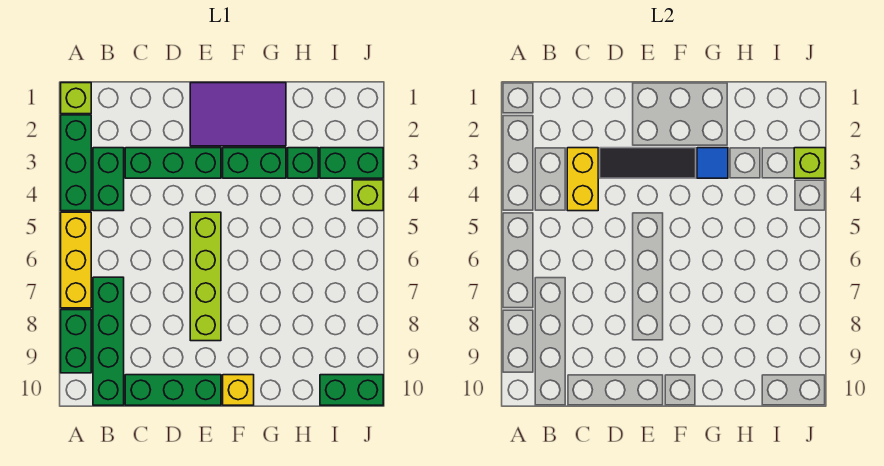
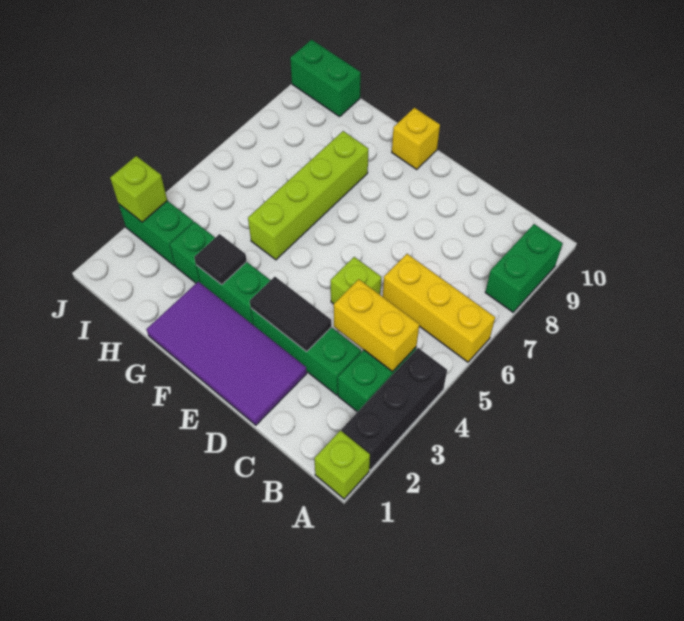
green brick A2:A4 level 1 -> black brick A2:A4 level 1
yellow brick A5:A7 level 1 -> yellow brick A6:C6 level 1
green brick B7:B10 level 1 -> none
yellow brick C3:C4 level 2 -> yellow brick B4:C4 level 2
green brick C10:E10 level 1 -> none
black tile D3:F3 level 2 -> black tile D3:E3 level 2
purple tile E1:G2 level 1 -> purple tile D1:G2 level 1
lime brick E5:E8 level 1 -> lime brick G5:G8 level 1
blue tile G3 level 2 -> black tile G3 level 2
lime brick J4 level 1 -> lime brick D5 level 1

